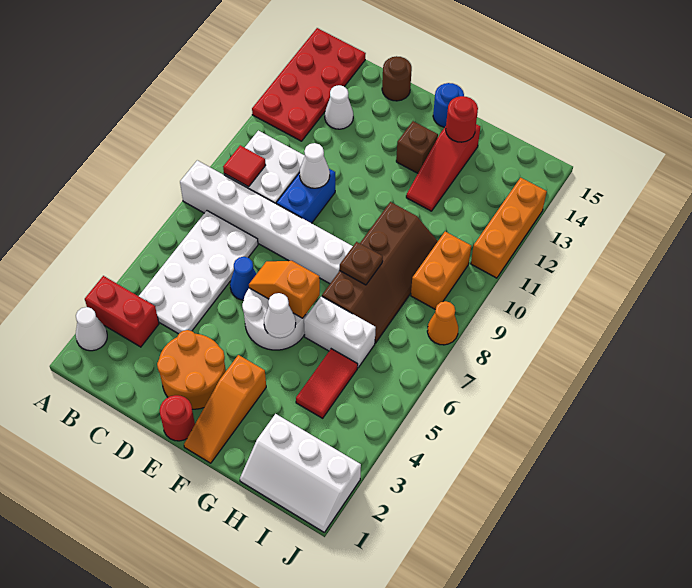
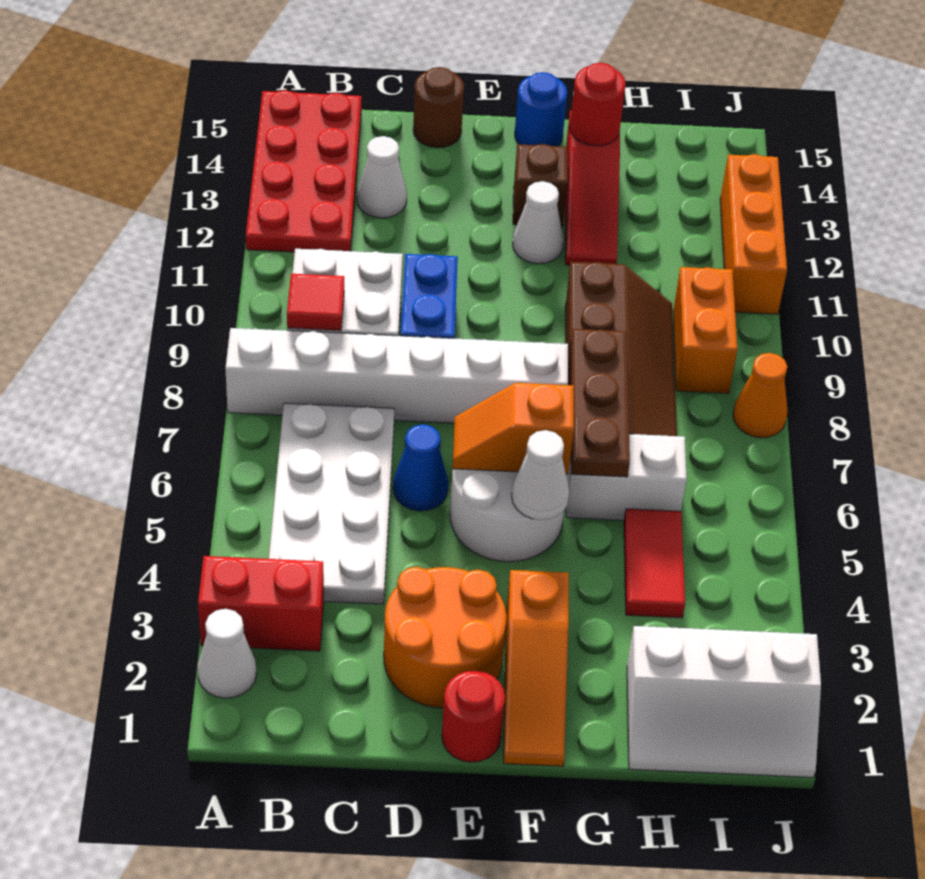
white cone D10 level 2 -> white cone F12 level 1
brown plate G8 level 2 -> brown plate G6:G8 level 2

